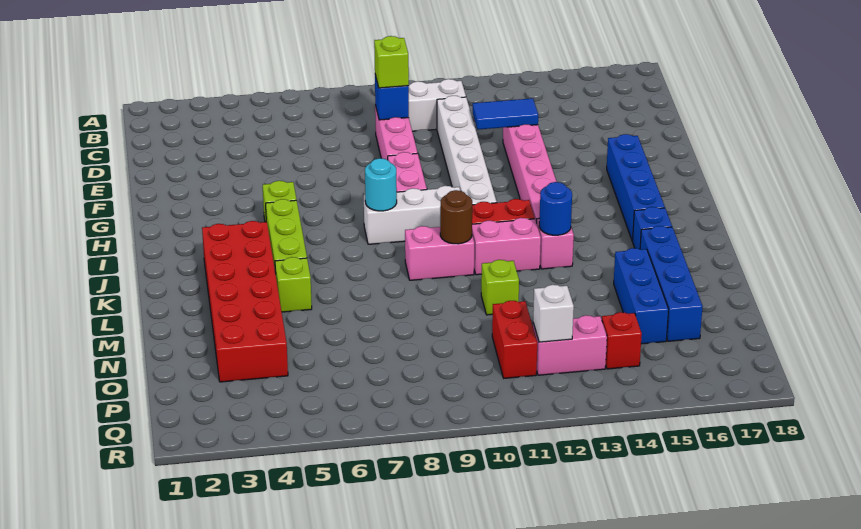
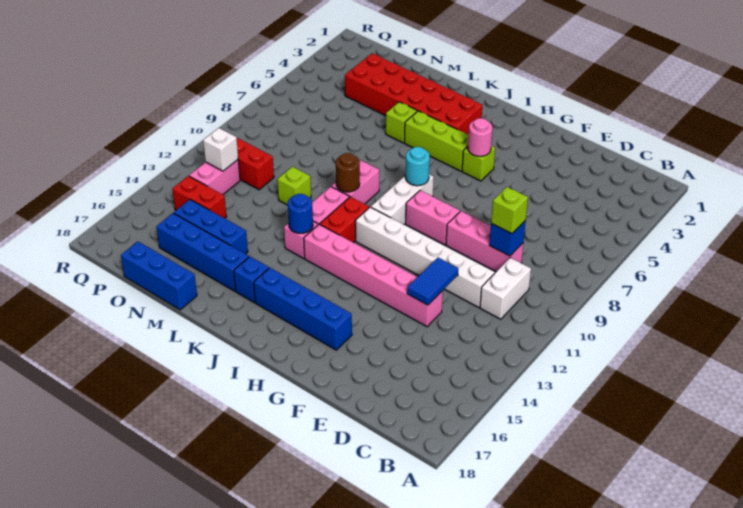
none -> pink round brick H5 level 2
none -> blue brick M18:O18 level 1
red brick P14 level 1 -> red brick O14:P14 level 1

